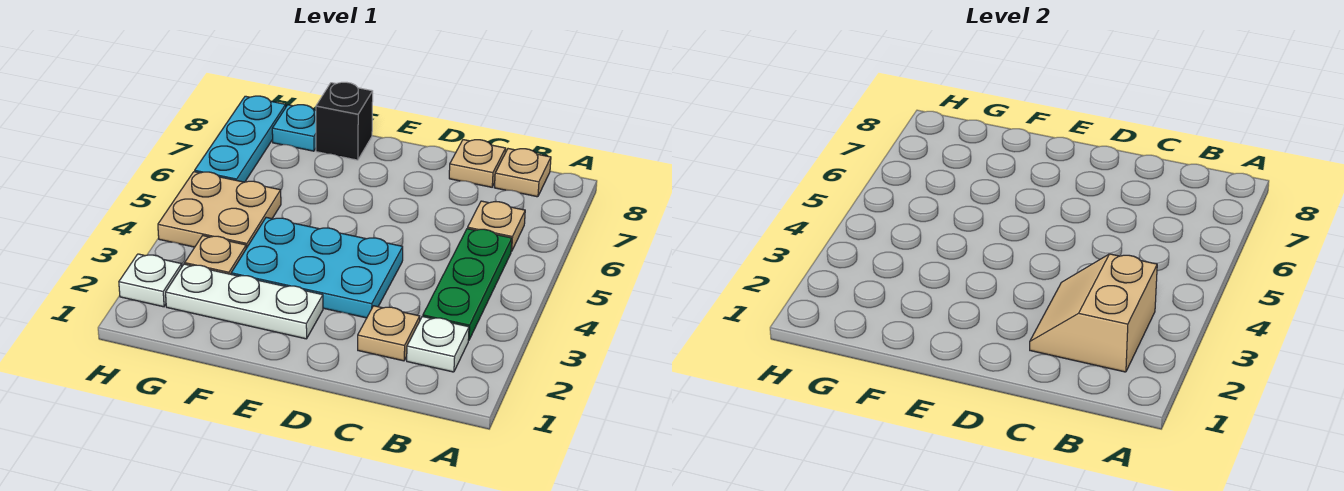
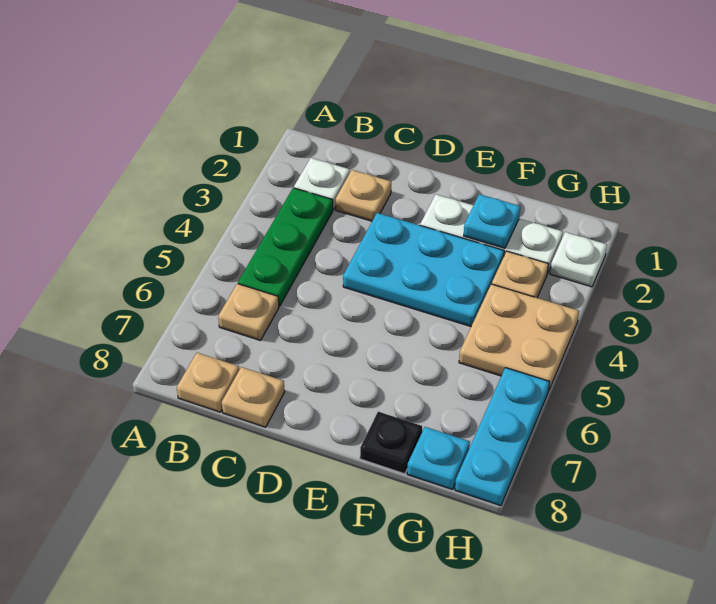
tan slope B2:C3 level 2 top B -> none
none -> cyan plate F2 level 2
black brick F8 level 1 -> black plate F8 level 1

